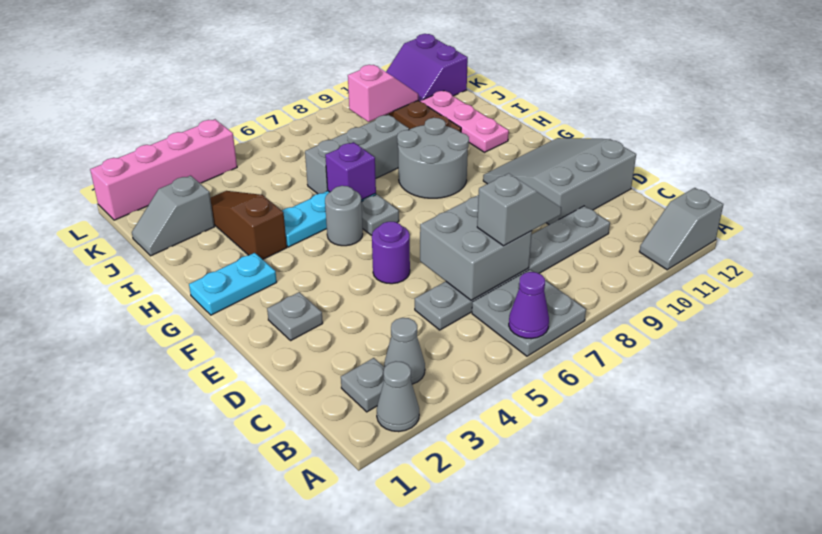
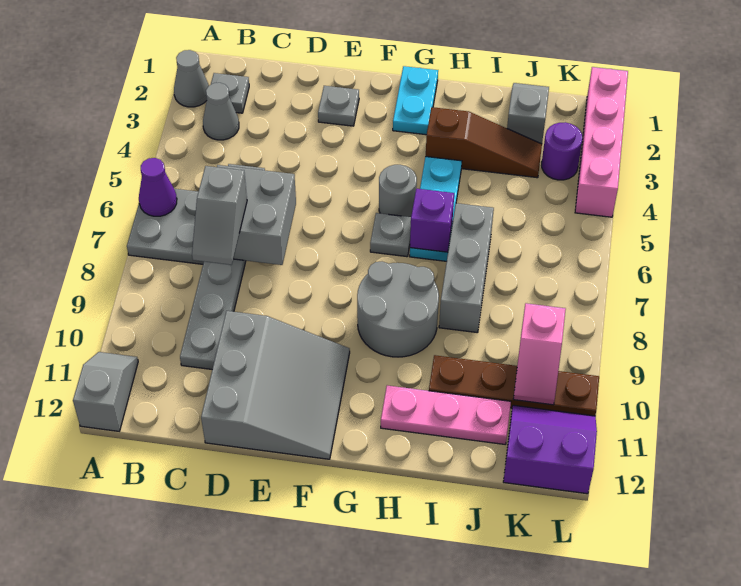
purple round brick E5 level 1 -> purple round brick K3 level 1

